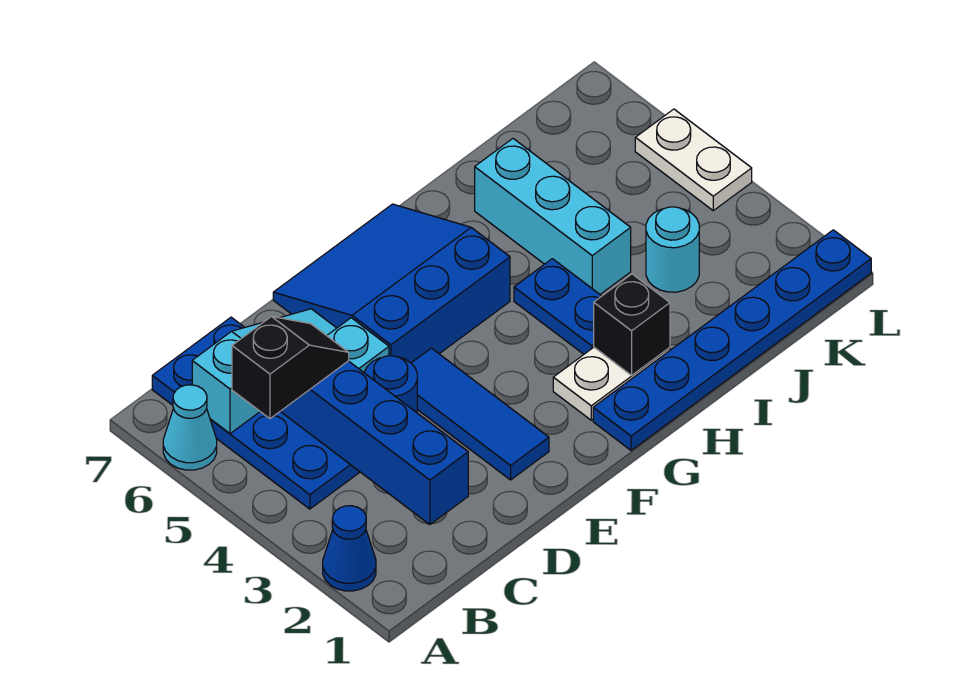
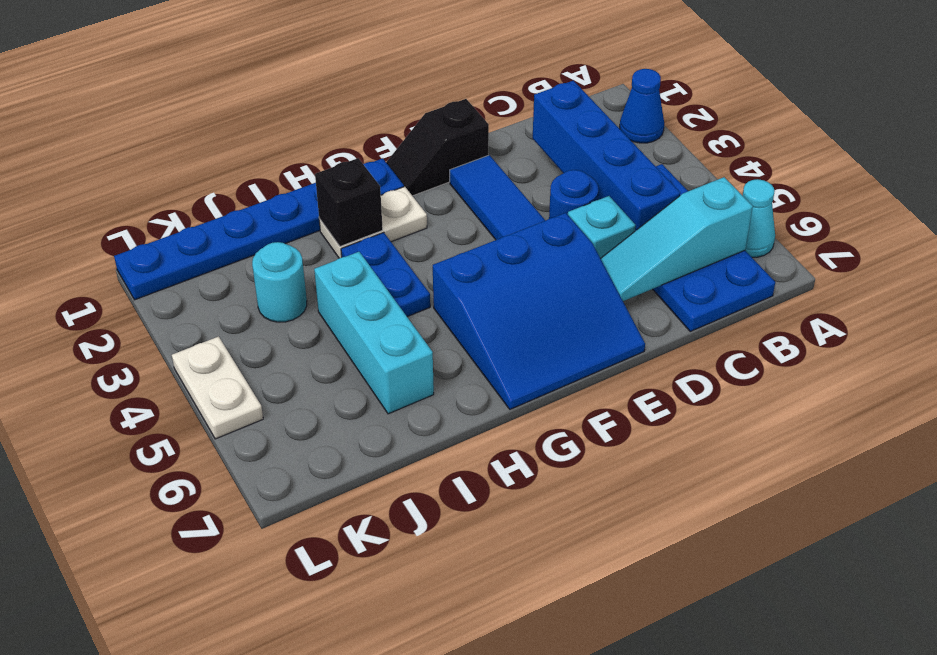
black slope B5:C5 level 3 top B -> black slope E1:F1 level 1 top E

